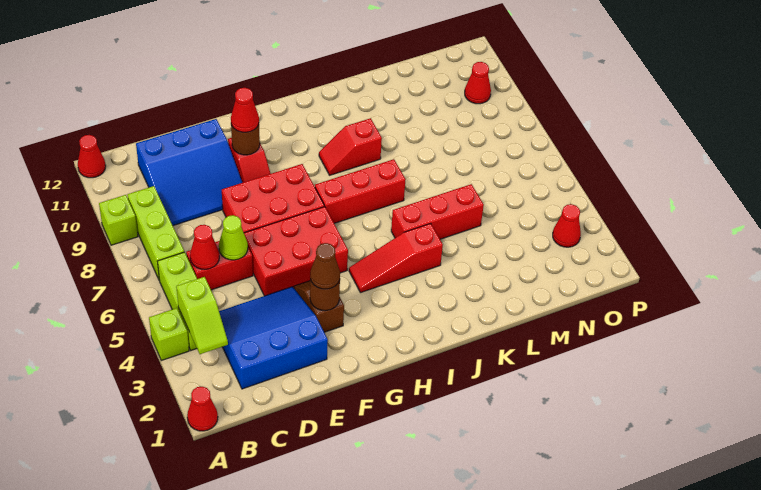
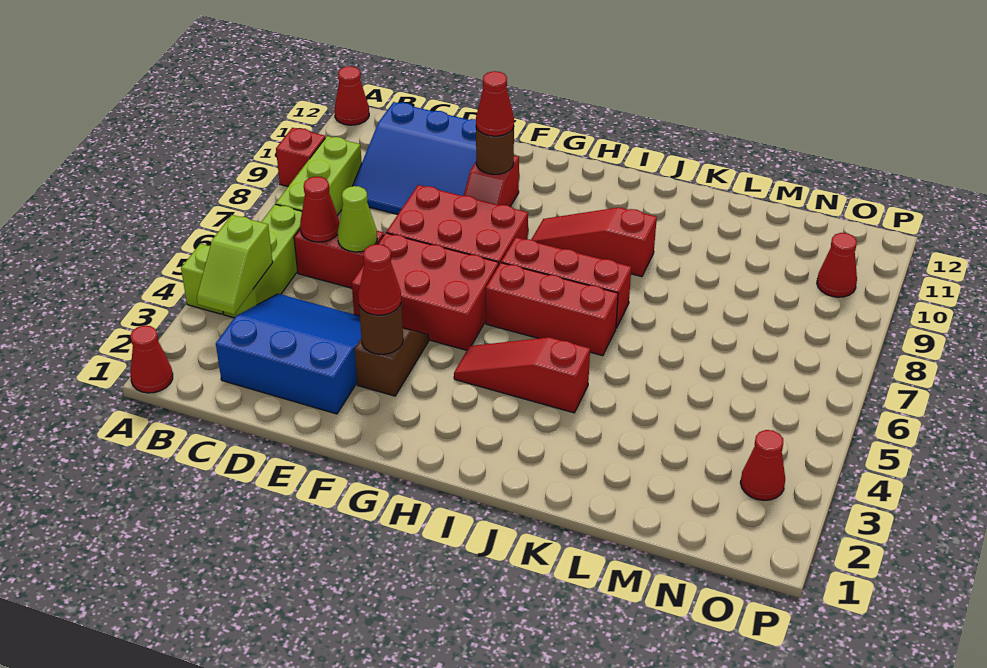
lime brick A9 level 1 -> red brick A9 level 1
brown cone F3 level 3 -> red cone F3 level 3
red slope I9:J9 level 1 top J -> red slope H9:J9 level 1 top J
red brick J5:L5 level 1 -> red brick H6:J6 level 1

